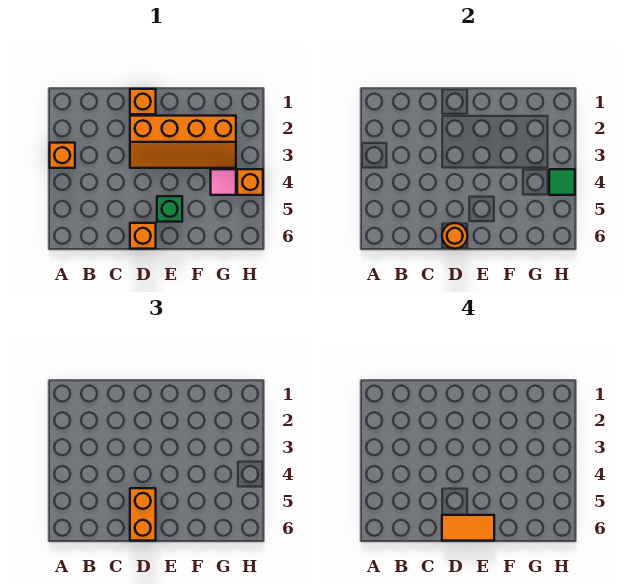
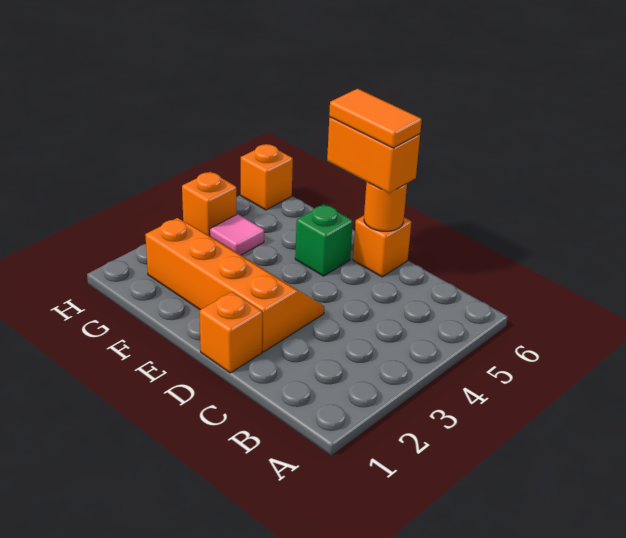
orange brick A3 level 1 -> orange brick H6 level 1
orange brick D5:D6 level 3 -> orange brick D6:E6 level 3
green tile H4 level 2 -> none

